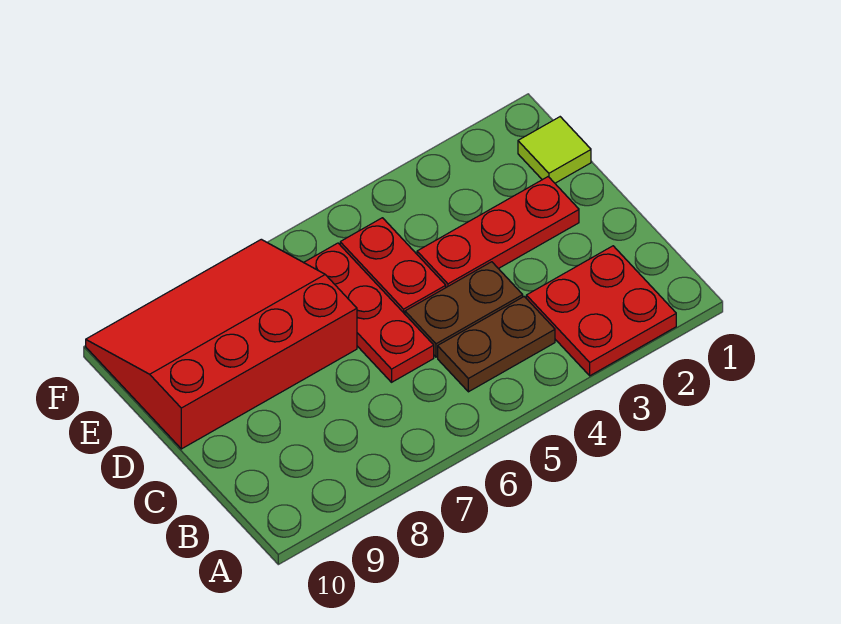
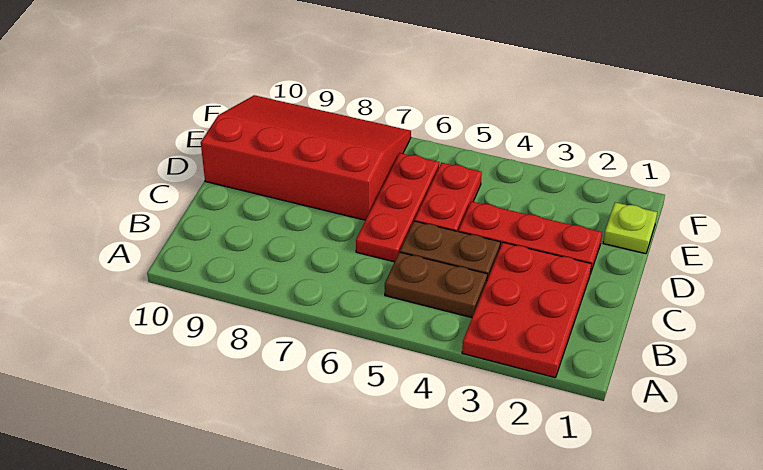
red plate A2:B3 level 1 -> red plate A2:C3 level 1
lime tile E1 level 1 -> lime plate E1 level 1

